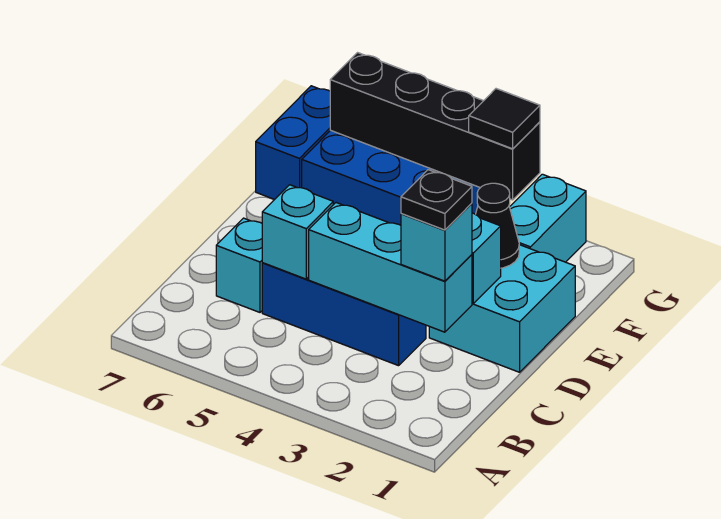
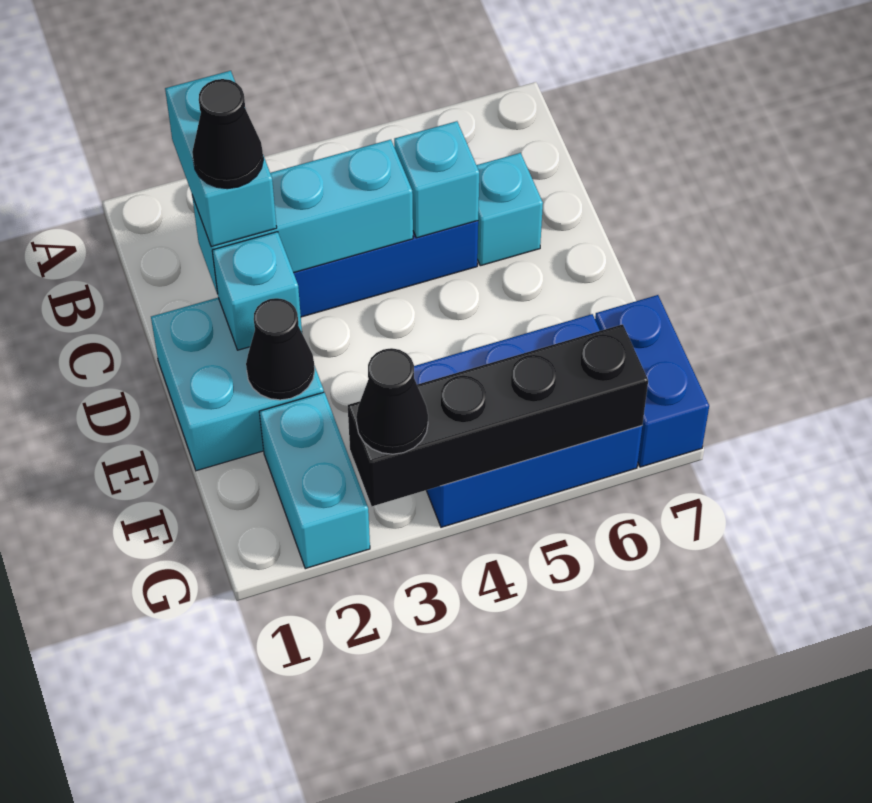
cyan brick C2 level 3 -> cyan brick B2:C2 level 3
black plate C2 level 4 -> black cone C2 level 4
black tile G3 level 3 -> black cone G3 level 3

